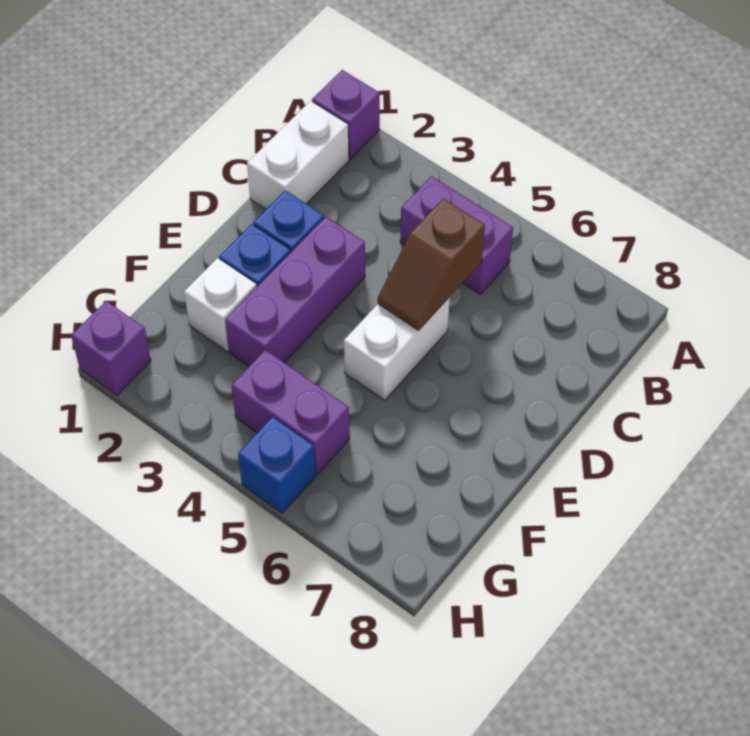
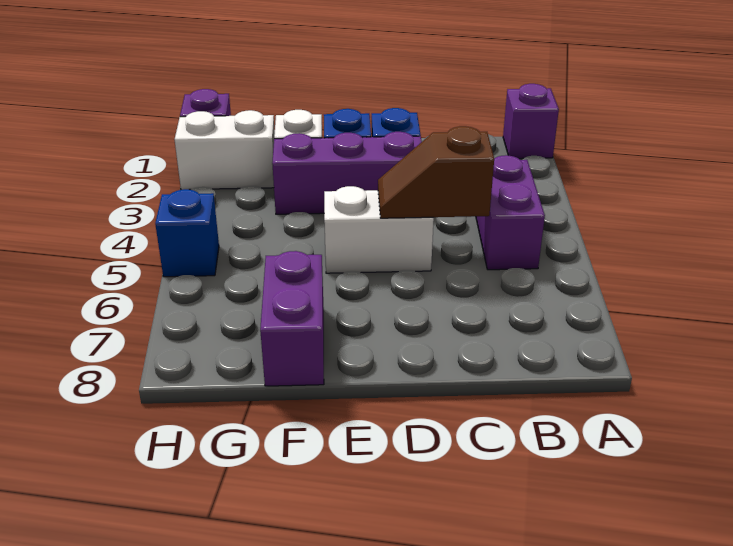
white brick B1:C1 level 1 -> white brick G2:H2 level 1
purple brick G4:G5 level 1 -> purple brick F7:F8 level 1

